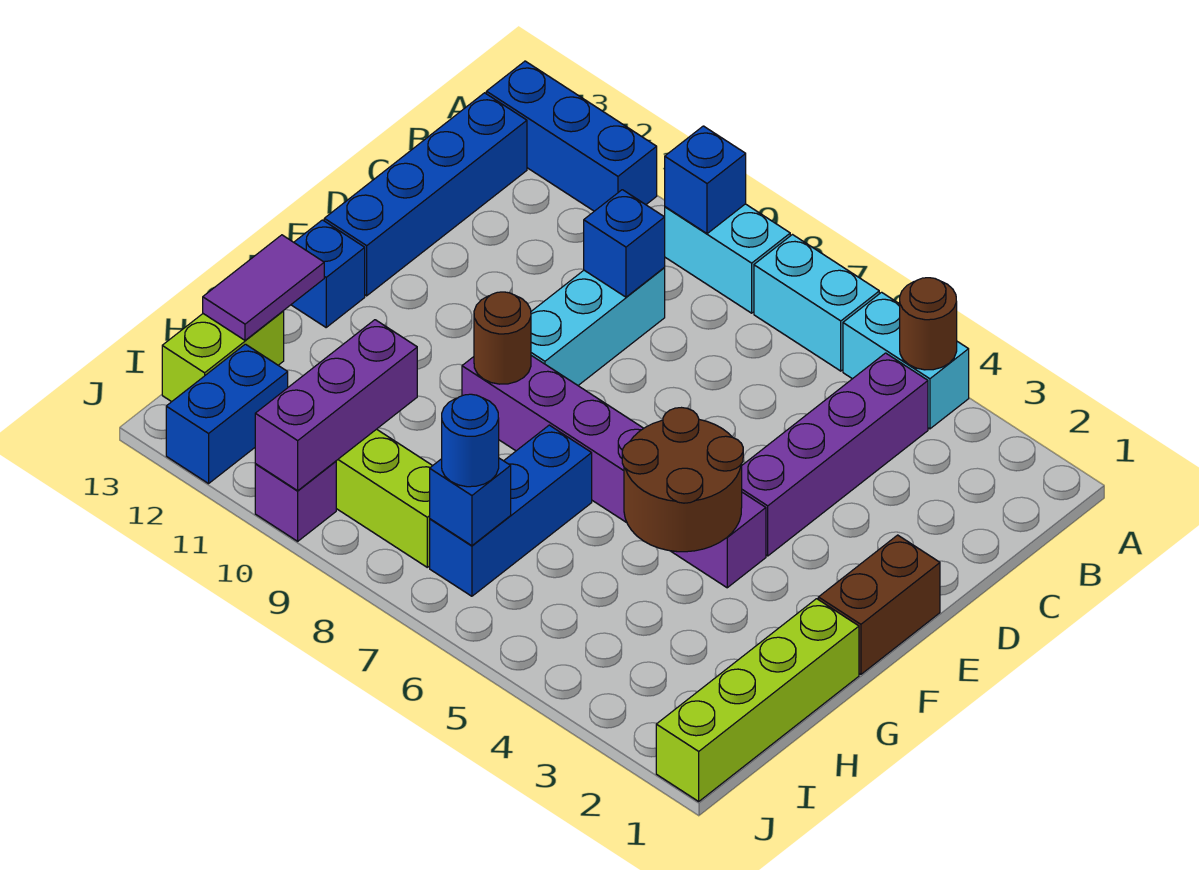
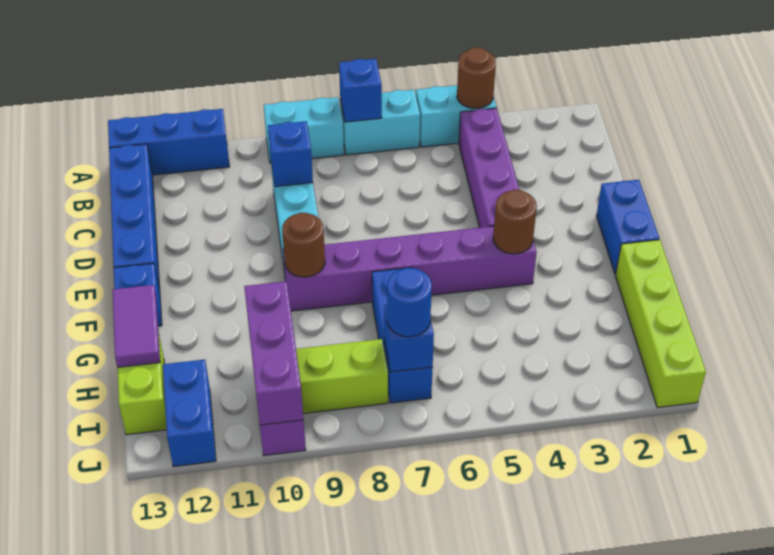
blue brick A9 level 2 -> blue brick A7 level 2
brown brick E1:F1 level 1 -> blue brick E1:F1 level 1
brown round brick F4:G5 level 2 -> brown round brick F4 level 2

